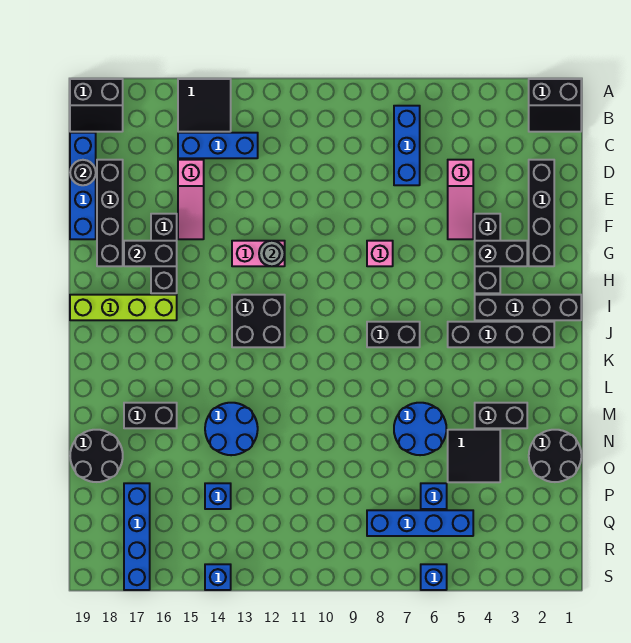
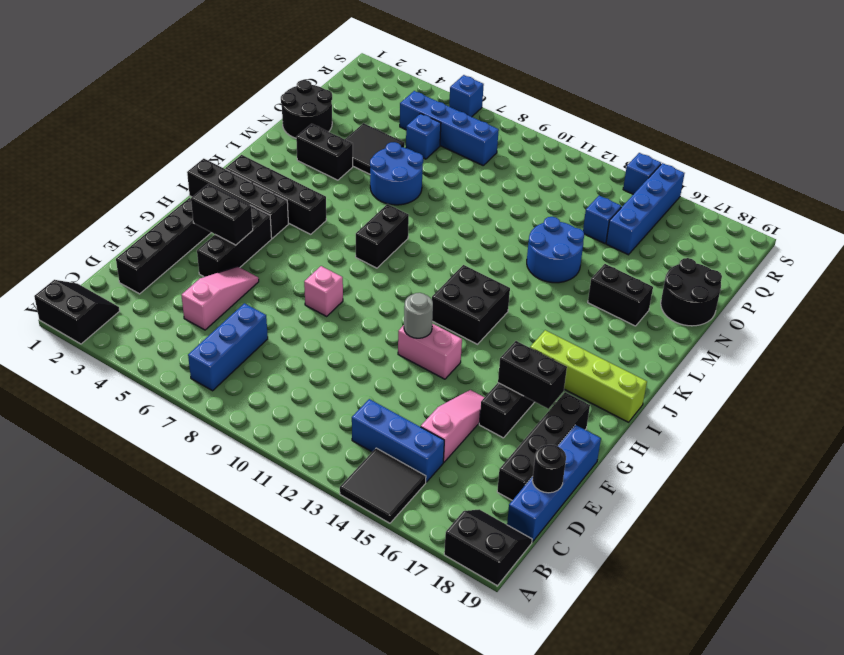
black brick J7:J8 level 1 -> black brick J8:K8 level 1
blue brick P17:S17 level 1 -> blue brick P15:S15 level 1

